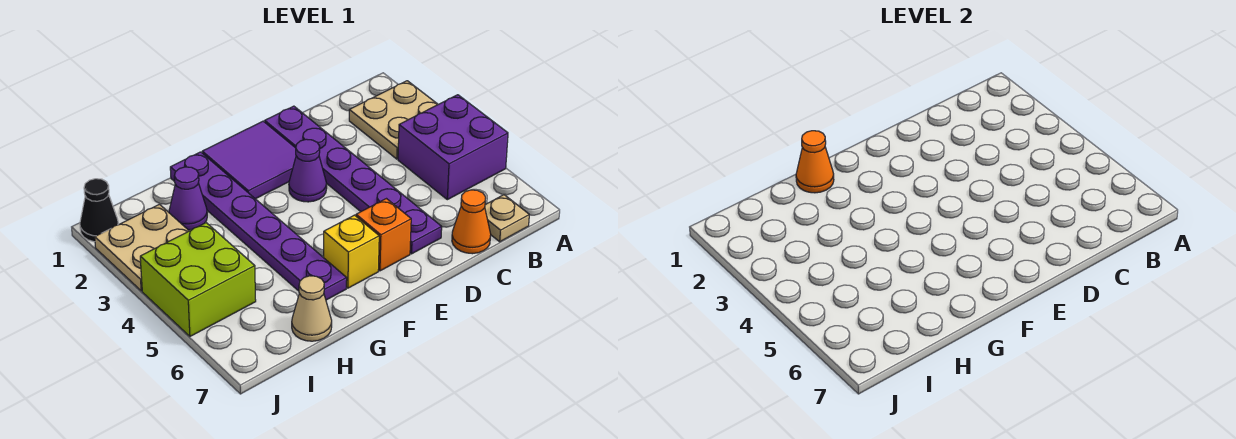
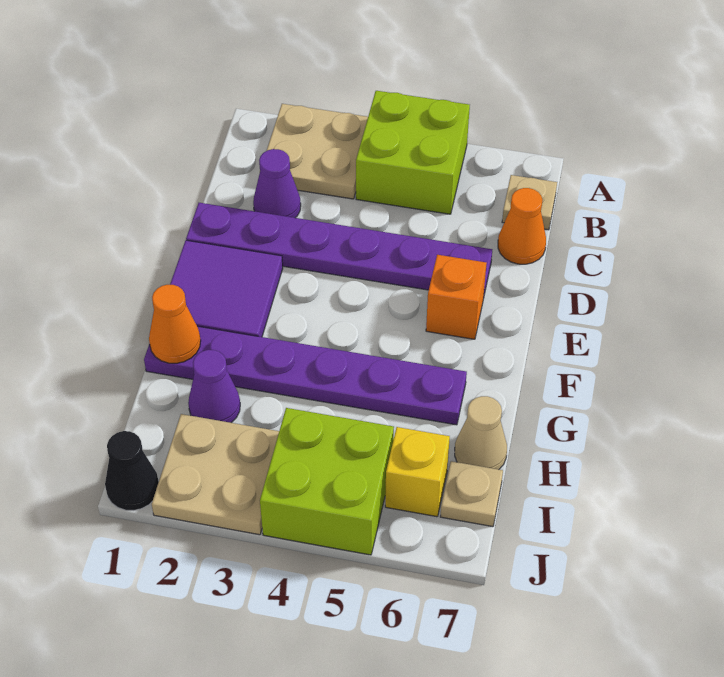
purple brick A4:B5 level 1 -> lime brick A4:B5 level 1
purple cone E3 level 1 -> purple cone C2 level 1
yellow brick F6 level 1 -> yellow brick I6 level 1
none -> tan plate I7 level 1

